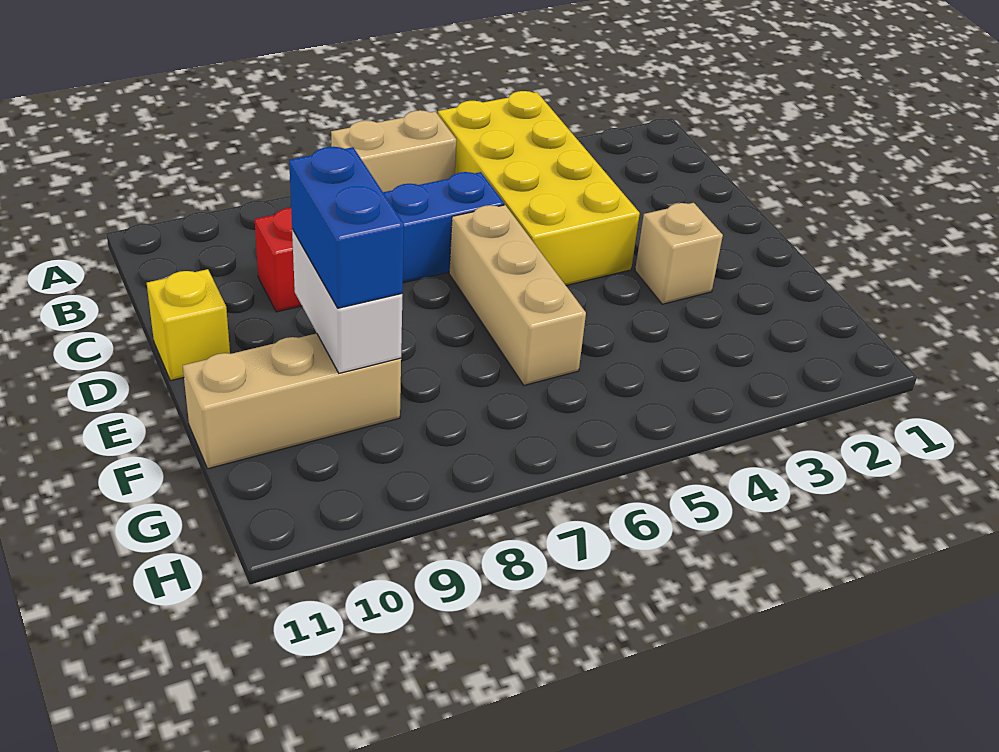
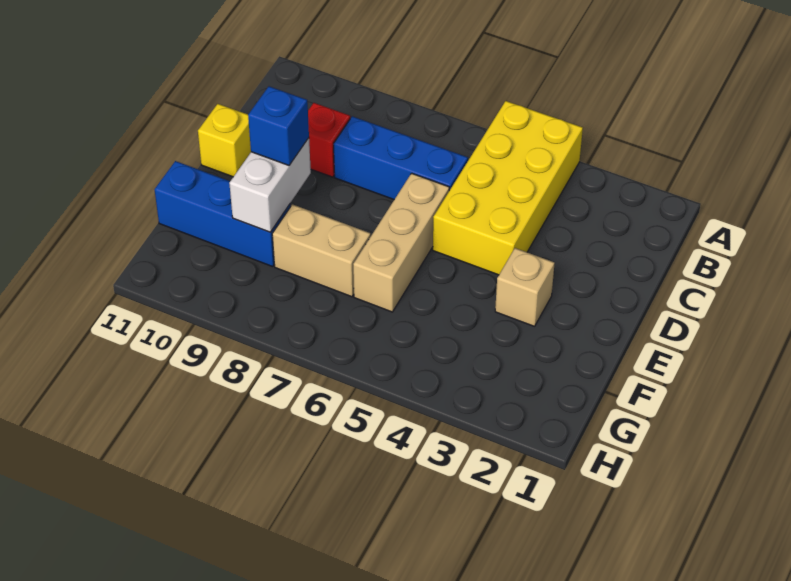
tan brick A6:A7 level 1 -> tan brick F7:F8 level 1
blue brick E9:F9 level 3 -> blue brick E9 level 3
tan brick F9:F11 level 1 -> blue brick F9:F11 level 1

